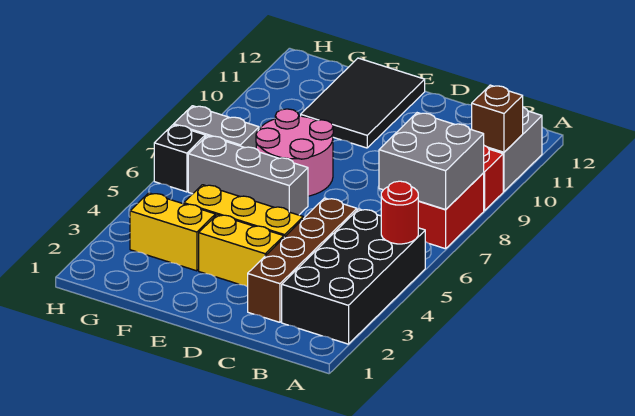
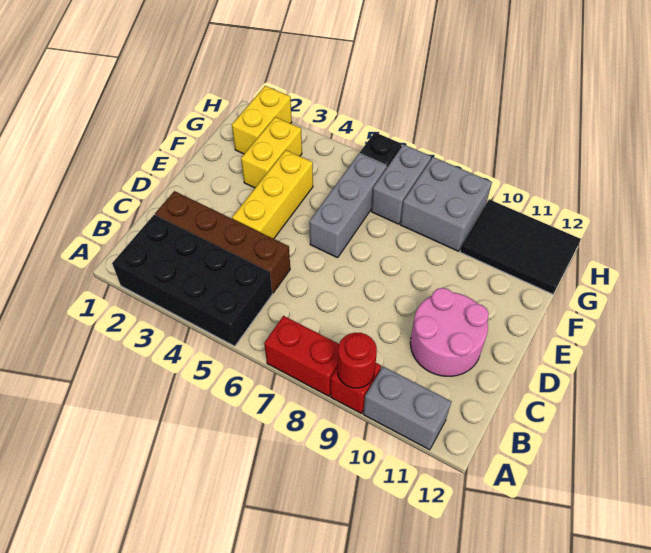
red round brick A5 level 2 -> red round brick A9 level 2
grey brick A7:B8 level 2 -> grey brick G8:H9 level 1
brown brick A10 level 2 -> none
yellow brick D3:E3 level 1 -> yellow brick G2:H2 level 1
pink round brick E7:F8 level 1 -> pink round brick C10:D11 level 1
black tile E10:F12 level 1 -> black tile G10:H12 level 1

